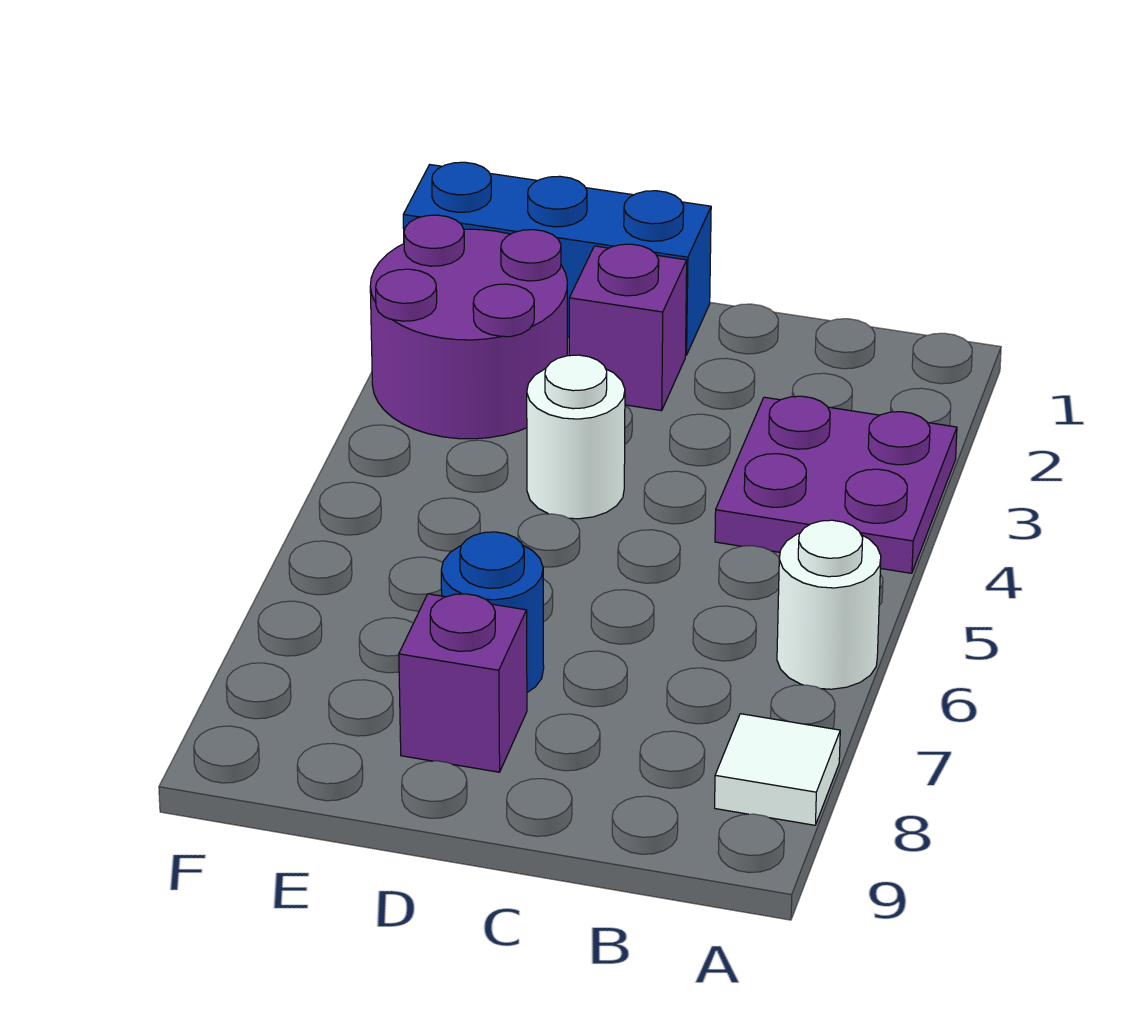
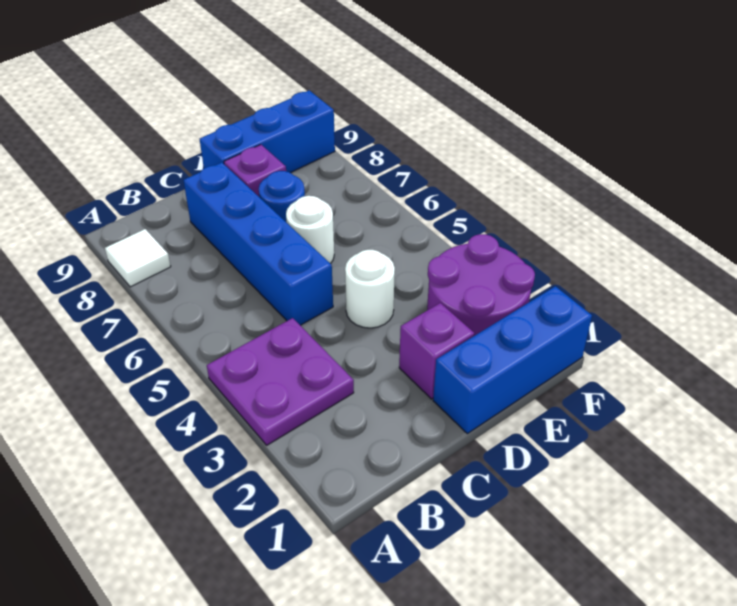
white round brick A6 level 1 -> white round brick D6 level 1
none -> blue brick C5:C8 level 1
none -> blue brick D9:F9 level 1

